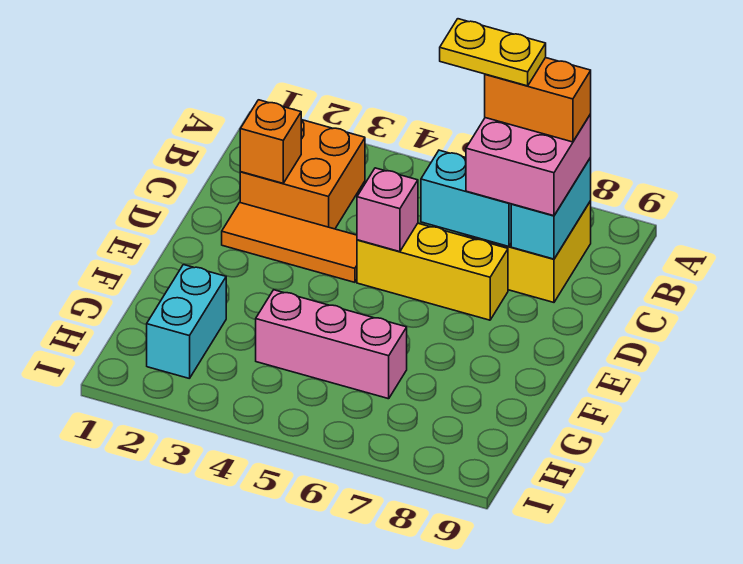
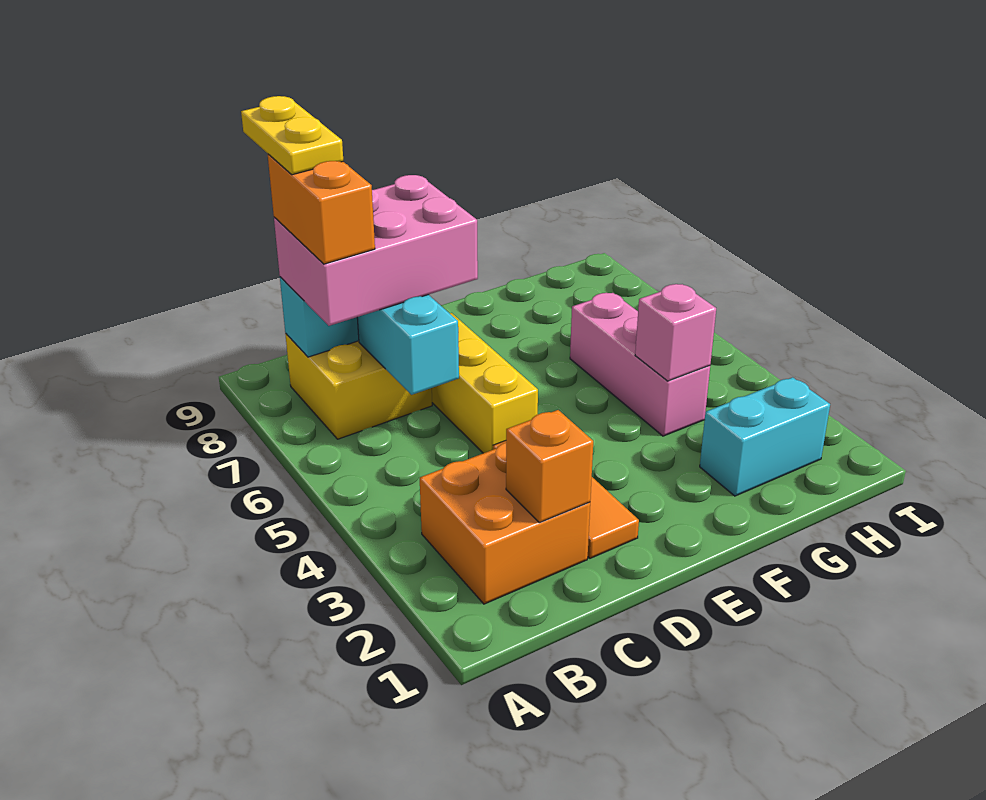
yellow plate B6:B7 level 5 -> yellow plate B8:B9 level 5
pink brick B7:C8 level 3 -> pink brick B7:D8 level 3
pink brick D5 level 2 -> pink brick G4 level 2

